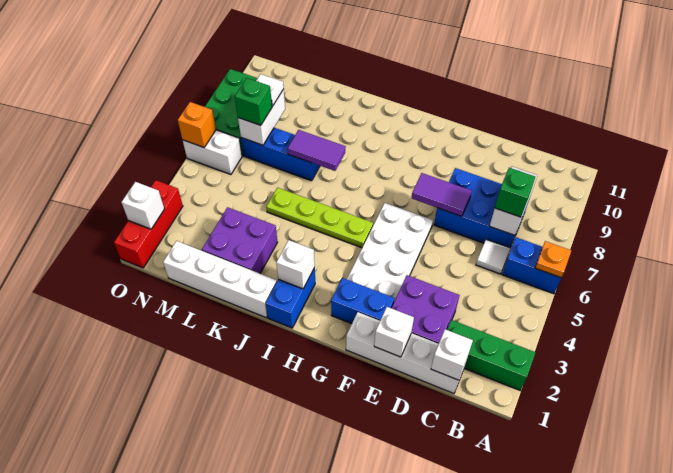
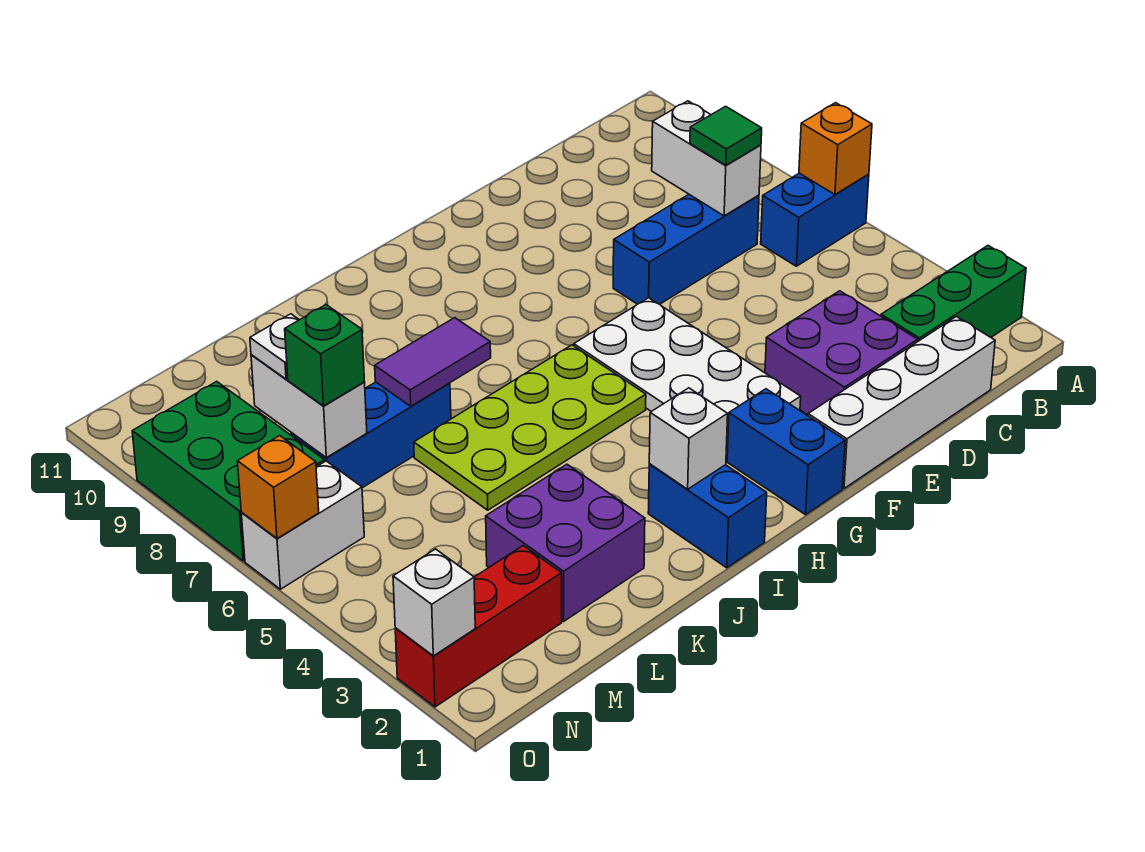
orange plate A6 level 2 -> orange brick A6 level 2
white brick C1 level 2 -> none
white tile C6 level 1 -> none
blue brick C7:E8 level 1 -> blue brick C7:E7 level 1
green brick C7 level 3 -> green tile C7 level 3
white brick E1 level 2 -> none
purple tile E7:F7 level 2 -> none
blue brick F2:G2 level 1 -> blue brick G1:G2 level 1
lime plate H5:K5 level 1 -> lime plate H5:K6 level 1
white brick J1:M1 level 1 -> none
red brick O1:O3 level 1 -> red brick M2:O2 level 1

